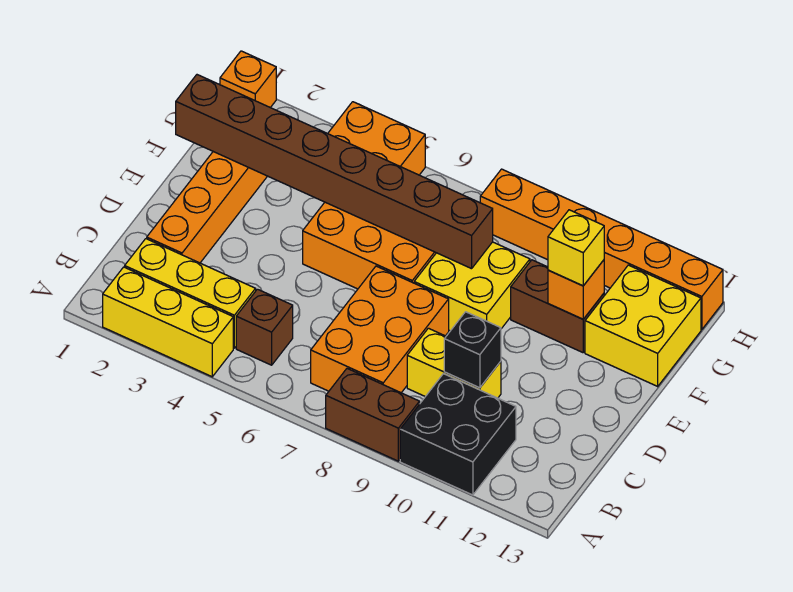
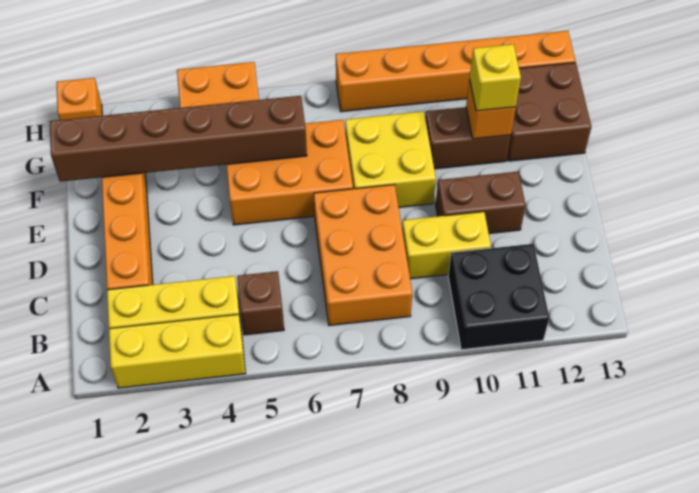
brown brick A8:A9 level 1 -> brown brick D10:D11 level 1
black brick C10 level 2 -> none
brown brick F1:F8 level 2 -> brown brick F1:F6 level 2
yellow brick F12:G13 level 1 -> brown brick F12:G13 level 1

